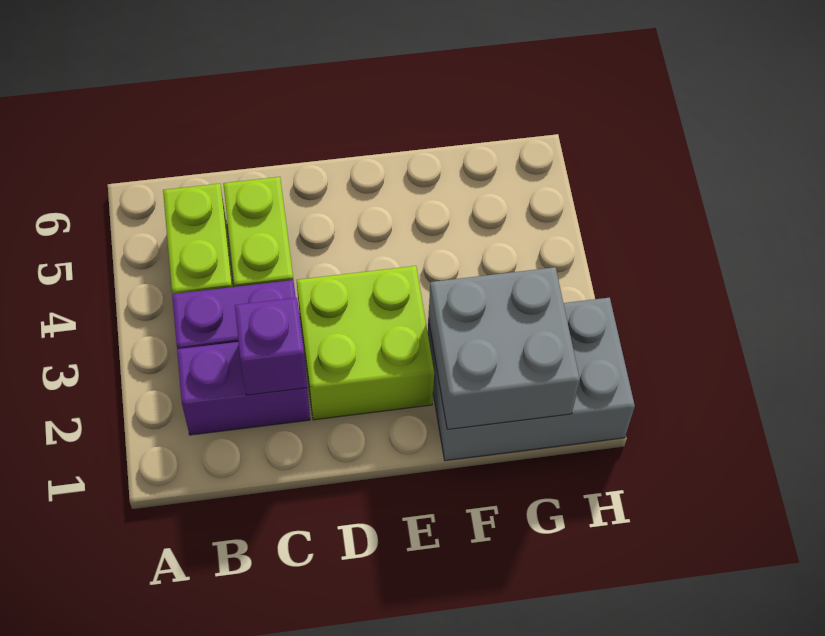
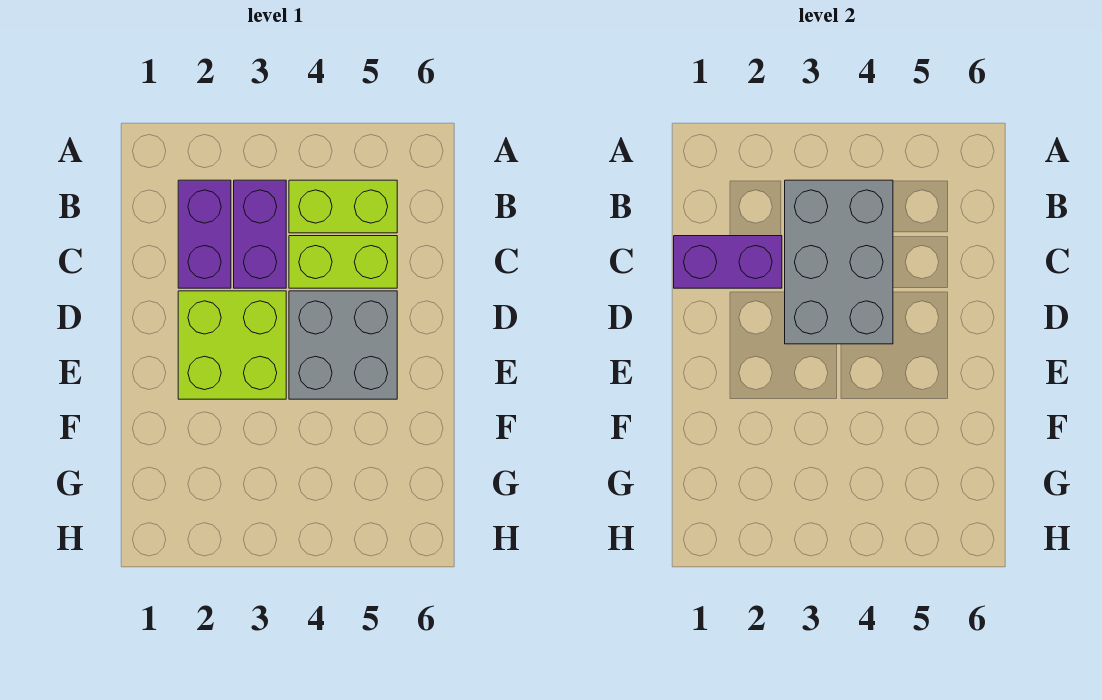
purple brick C2 level 2 -> purple brick C1:C2 level 2
grey brick F1:H2 level 1 -> grey brick B3:D4 level 2
grey brick F1:G2 level 2 -> grey brick D4:E5 level 1

